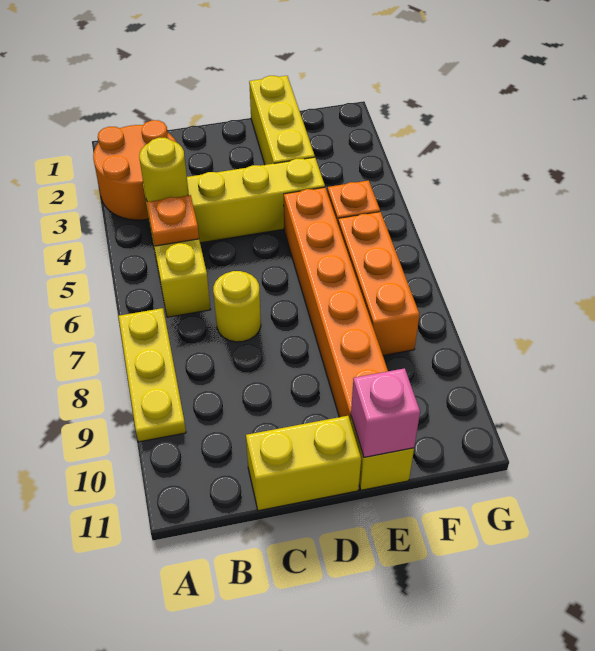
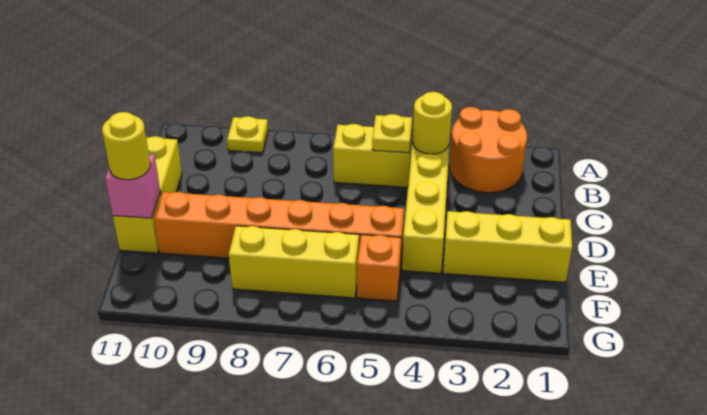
yellow plate A7:A9 level 1 -> yellow plate A9 level 1
orange plate B5 level 2 -> yellow plate B5 level 2
yellow round brick C7 level 1 -> yellow round brick E11 level 3
orange brick F6:F8 level 1 -> yellow brick F6:F8 level 1

